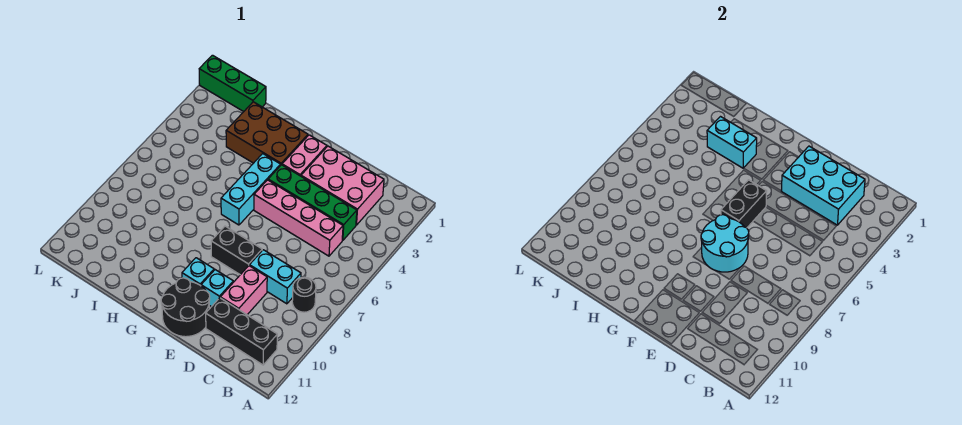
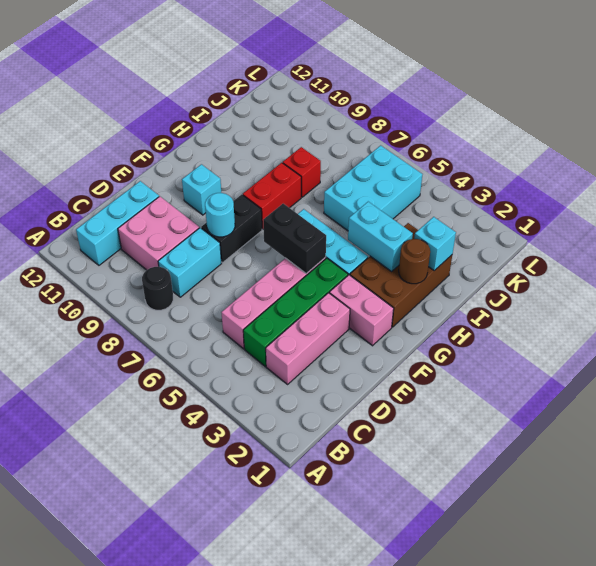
black brick B11:D11 level 1 -> cyan brick B11:D11 level 1
pink brick C2:E3 level 1 -> pink brick C3:E3 level 1
cyan brick C2:E3 level 2 -> cyan brick I5:K6 level 1
pink brick D9:D10 level 1 -> pink brick C9:D10 level 1
cyan round brick E7:F8 level 2 -> cyan round brick E8 level 2
cyan brick E10 level 1 -> cyan brick I2 level 2
black round brick E11:F12 level 1 -> none
none -> red brick G8:H8 level 1
none -> brown round brick H2 level 2
cyan brick H3:I3 level 2 -> cyan brick H3:H4 level 2
none -> red brick I8 level 1
green brick J1:L1 level 1 -> none

